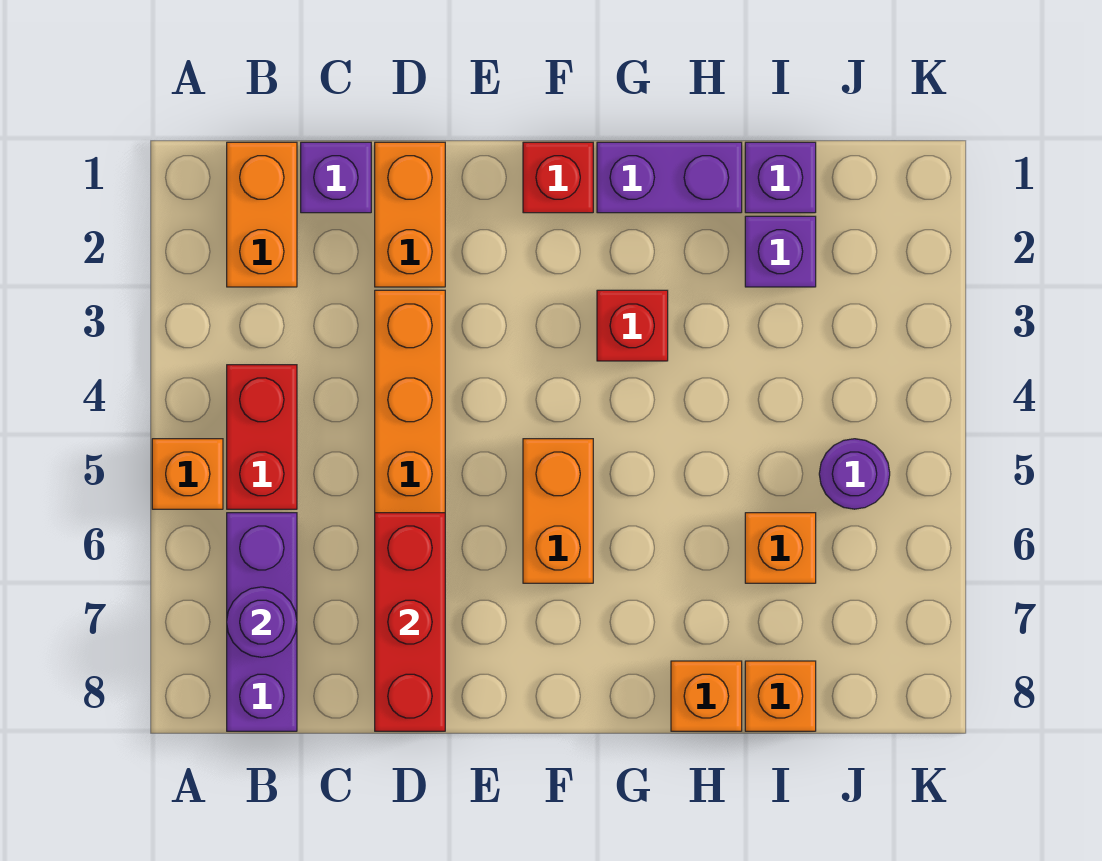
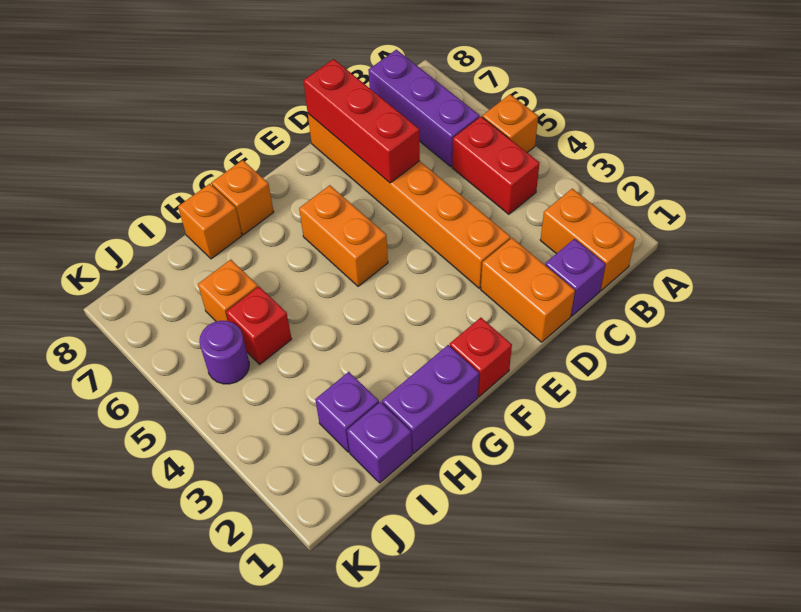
purple round brick B7 level 2 -> none
red brick G3 level 1 -> red brick I5 level 1
orange brick I8 level 1 -> orange brick G8 level 1

